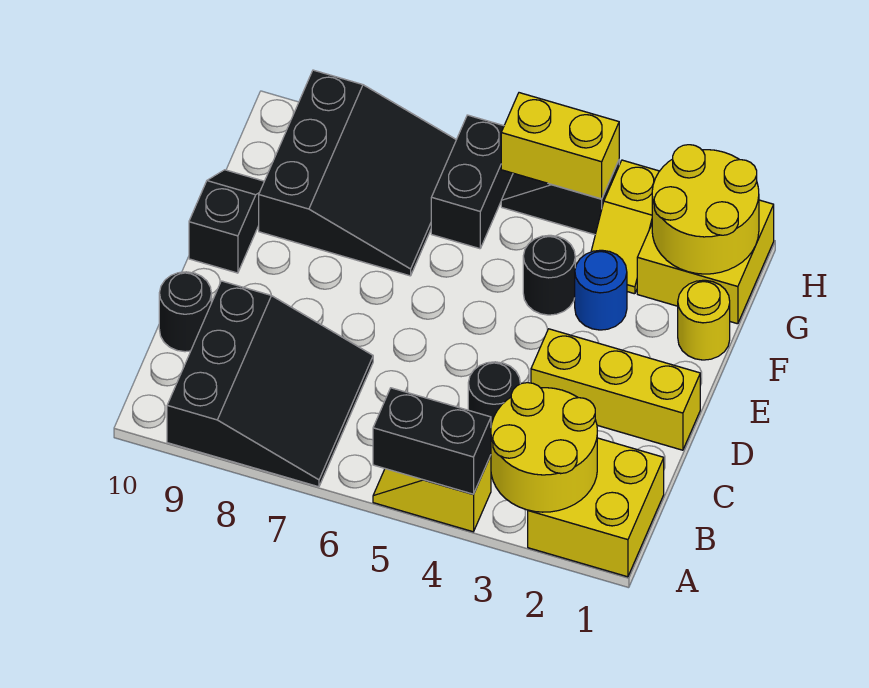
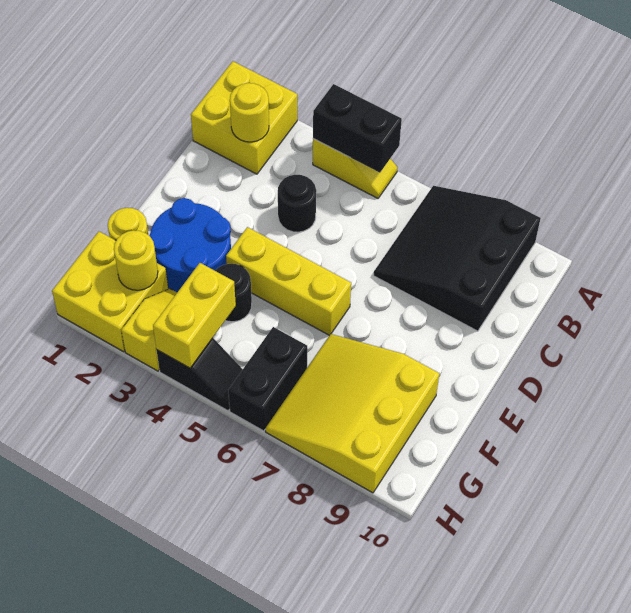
yellow round brick A2:B3 level 2 -> yellow round brick B2 level 2
black round brick C10 level 1 -> none
yellow brick D1:D3 level 1 -> yellow brick E4:E6 level 1
black slope E10:F10 level 1 top E -> none
blue round brick F3 level 1 -> blue round brick E2:F3 level 1
black slope F7:H9 level 1 top 9 -> yellow slope F7:H9 level 1 top 9
yellow round brick G1:H2 level 2 -> yellow round brick G2 level 2
yellow brick H4:H5 level 2 -> yellow brick G4:H4 level 2

